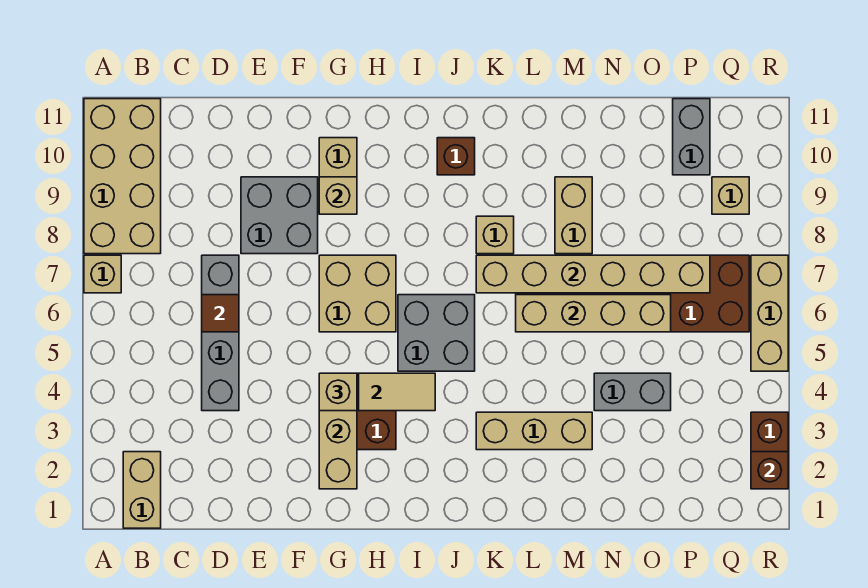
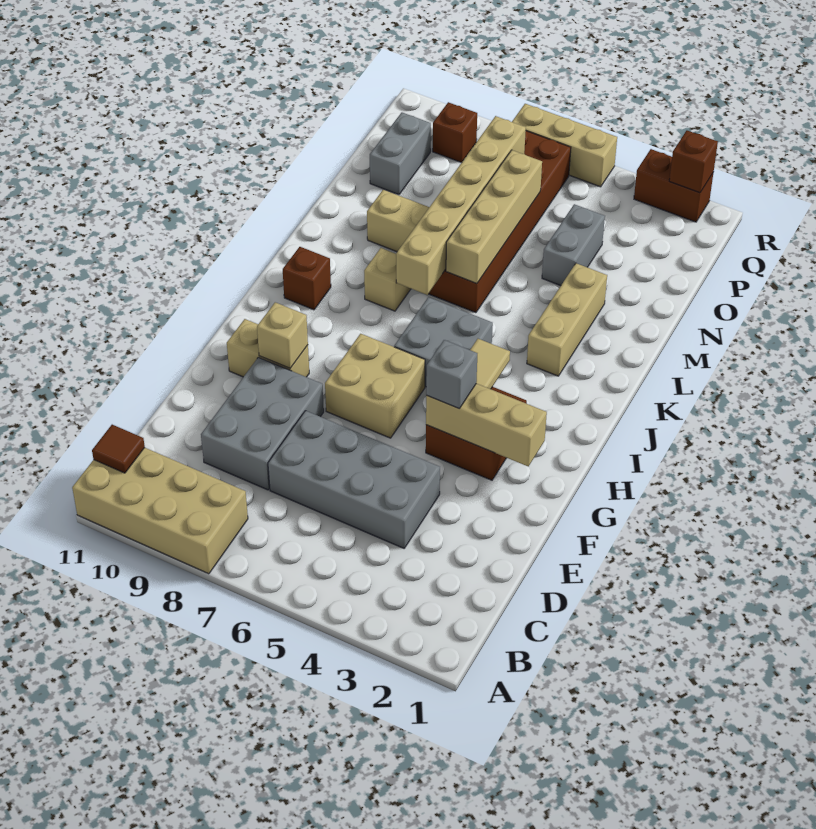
tan brick A7 level 1 -> none
tan brick B1:B2 level 1 -> none
grey brick D4:D7 level 1 -> grey brick D4:E7 level 1
brown tile D6 level 2 -> brown tile B11 level 2
grey brick E8:F9 level 1 -> grey brick D8:F9 level 1
tan brick G4 level 3 -> grey brick G4 level 3
grey brick P10:P11 level 1 -> grey brick O10:P10 level 1
tan brick Q9 level 1 -> brown brick Q9 level 1

